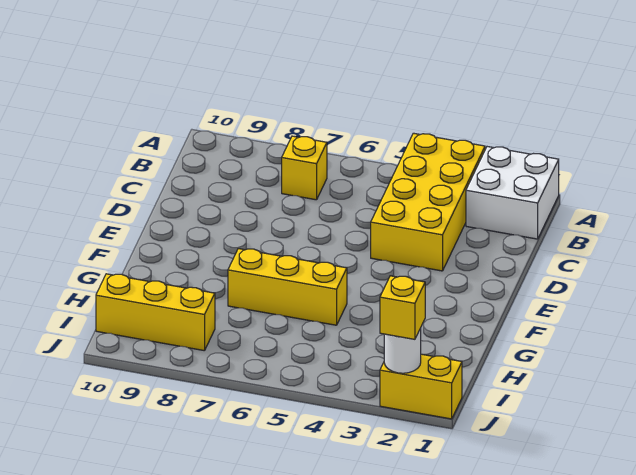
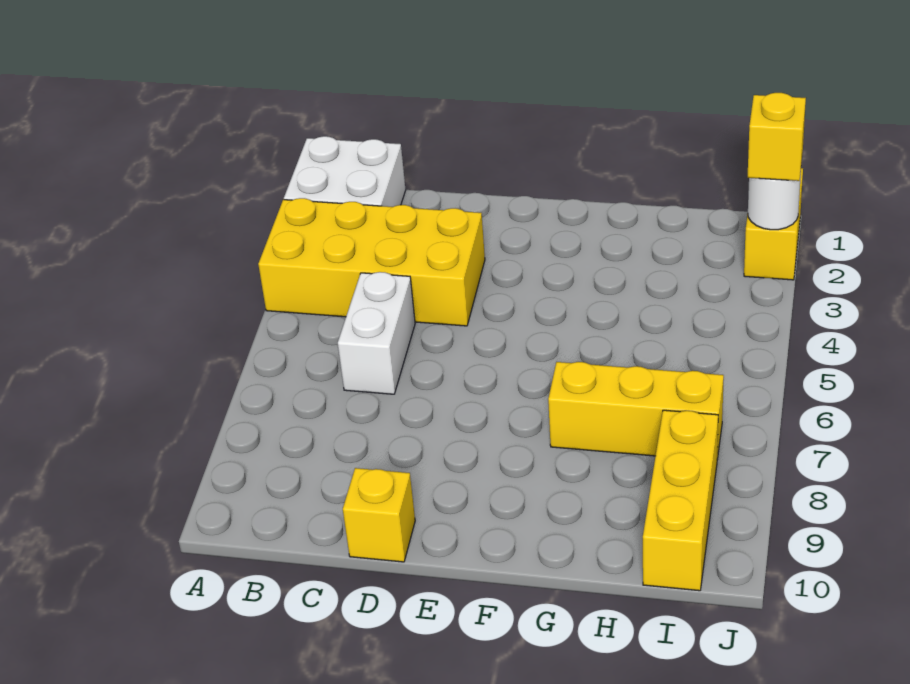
yellow brick B7 level 1 -> yellow brick D10 level 1
none -> white brick C5:C6 level 1
yellow brick G5:G7 level 1 -> yellow brick G7:I7 level 1

